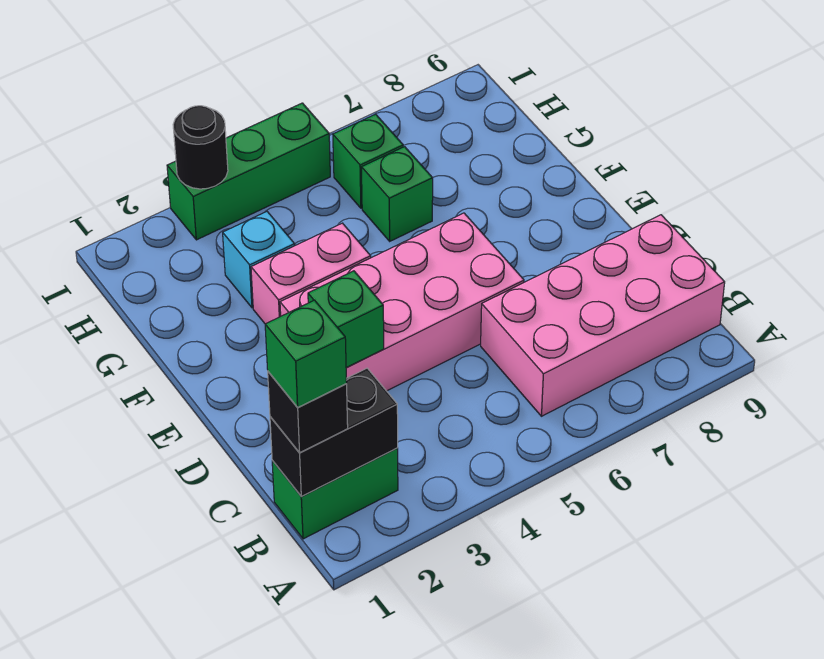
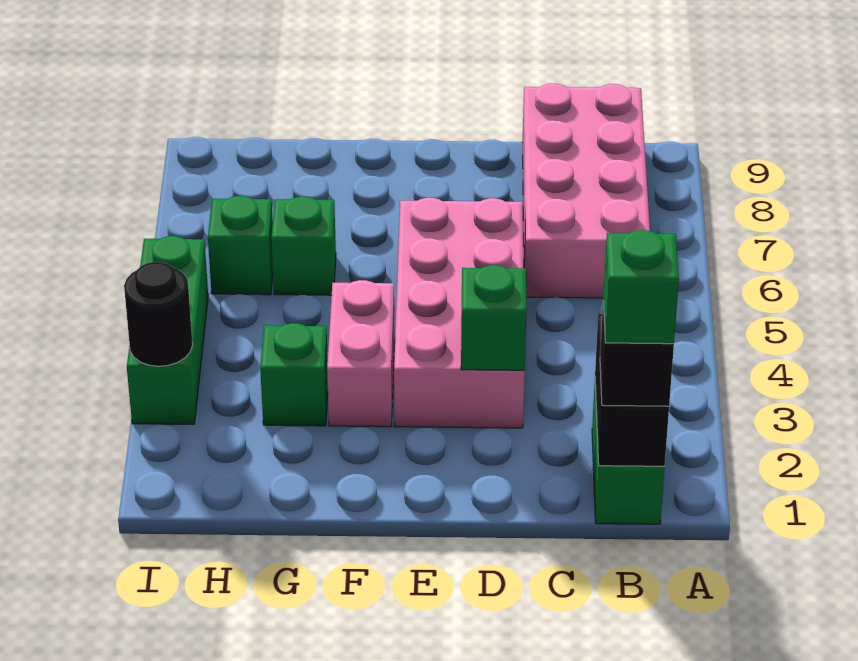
cyan brick G3 level 1 -> green brick G3 level 1

